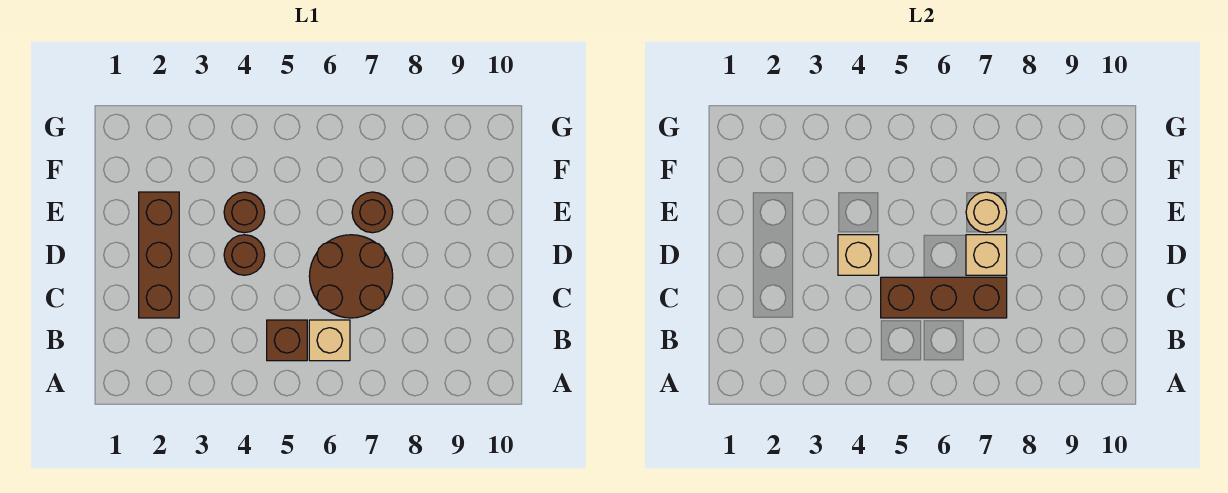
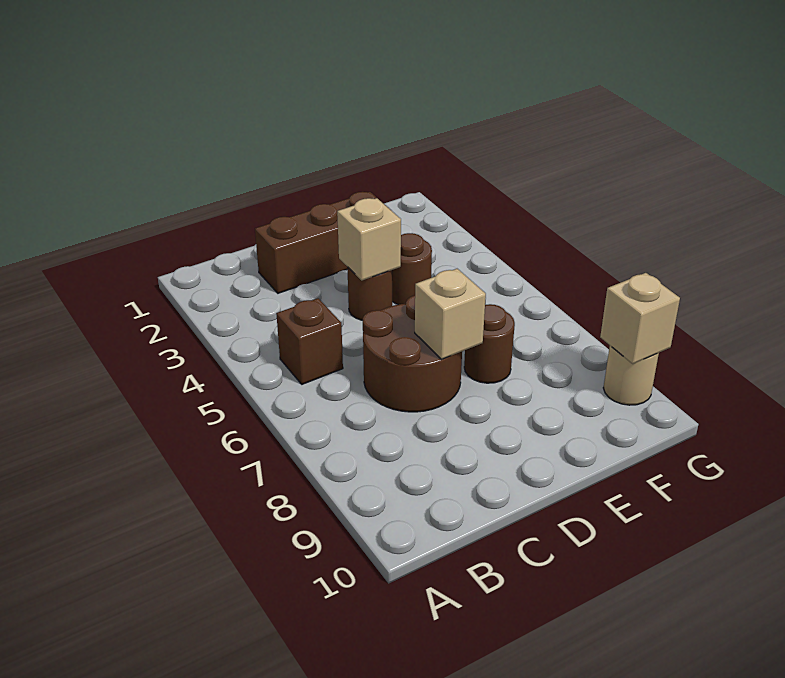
tan brick B6 level 1 -> tan brick G9 level 2
brown brick C5:C7 level 2 -> none
tan round brick E7 level 2 -> tan round brick G9 level 1

